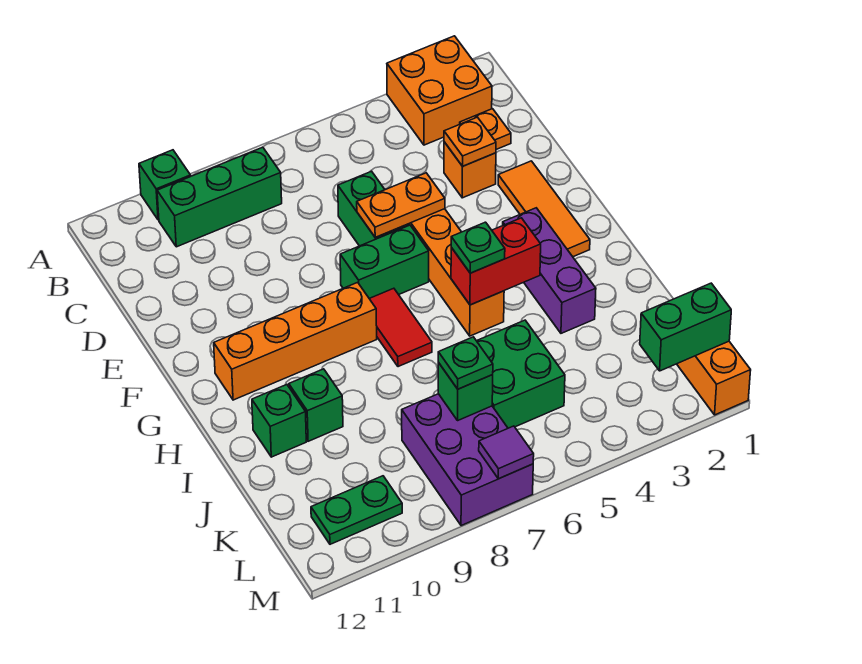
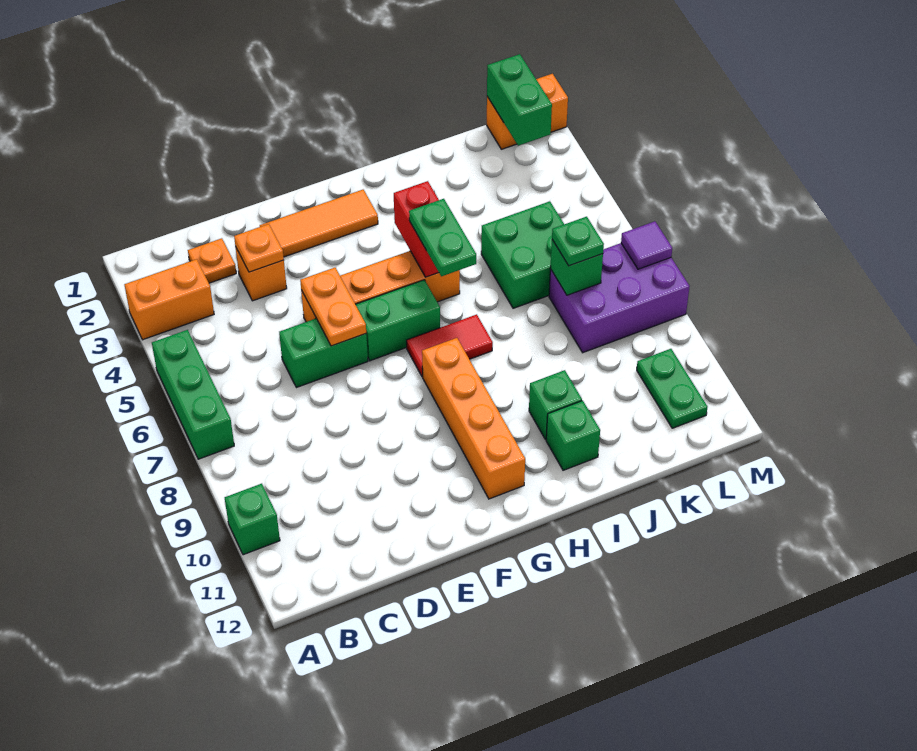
orange brick A2:B3 level 1 -> orange brick A3:B3 level 1
green brick B8:B10 level 1 -> green brick A5:A7 level 1
green brick F6:F7 level 1 -> green brick F6:G6 level 1
purple brick G3:I3 level 1 -> none
green plate H5 level 3 -> green plate H5:H6 level 3

